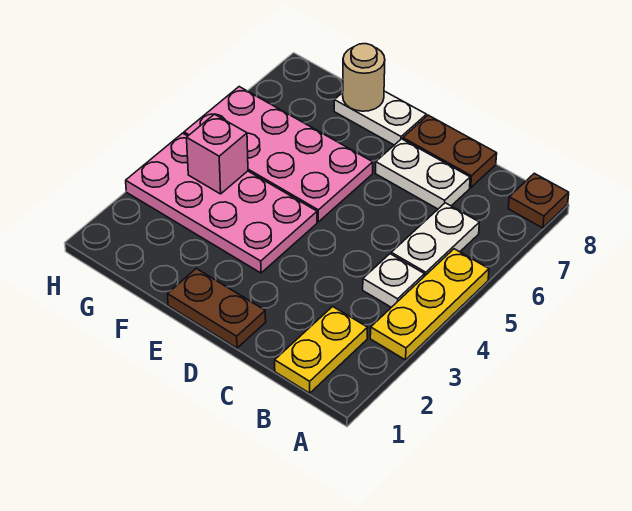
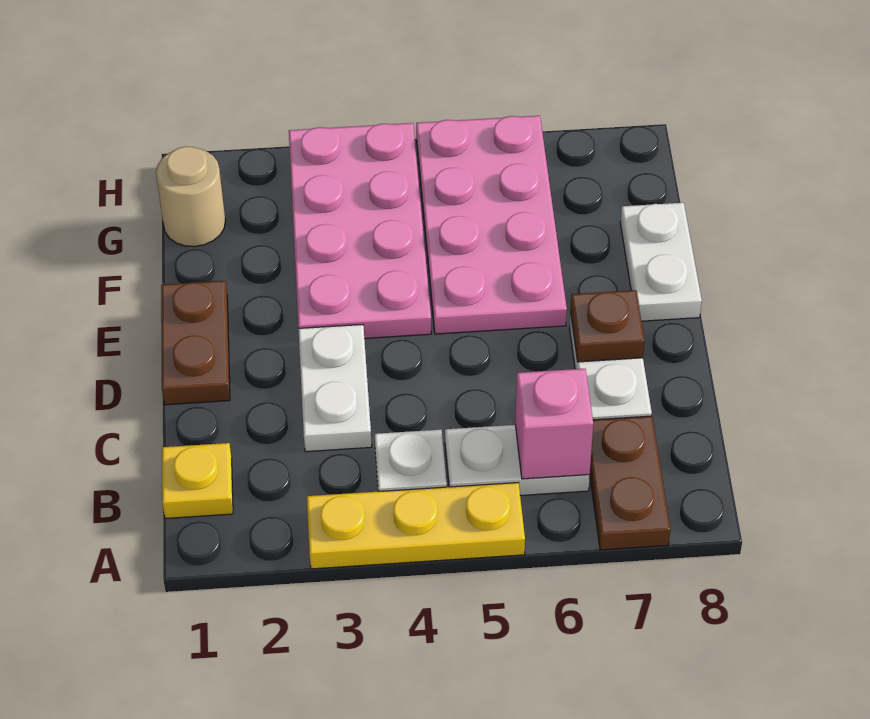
brown plate A8 level 1 -> brown plate D7 level 2
yellow plate B1:B2 level 1 -> yellow plate B1 level 1
none -> white plate C3:D3 level 1
brown plate C8:D8 level 1 -> brown plate A7:B7 level 1
tan round brick F8 level 2 -> tan round brick G1 level 1
pink brick G4 level 2 -> pink brick B6 level 2

